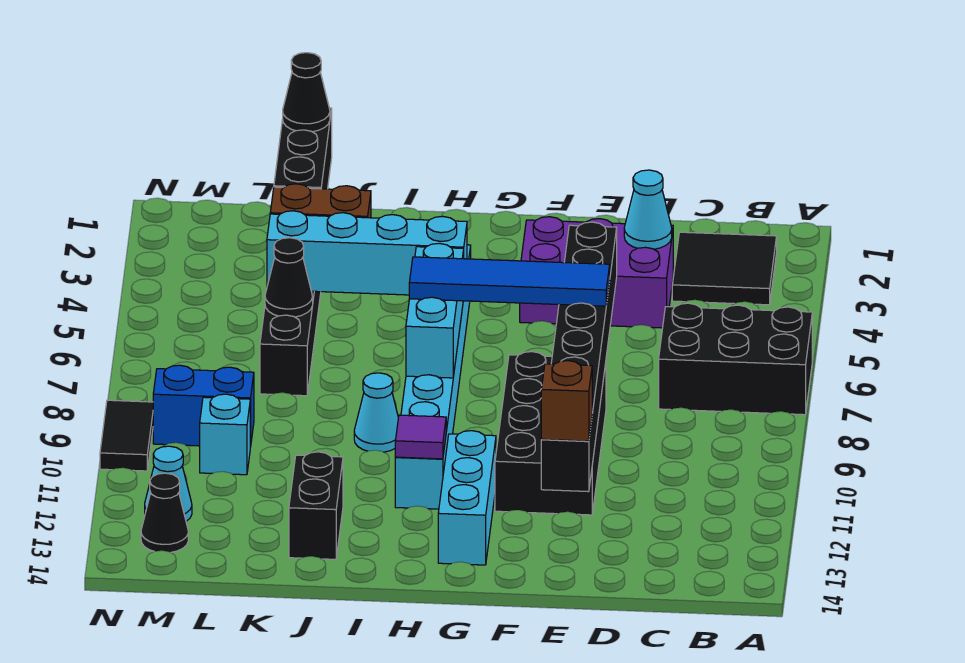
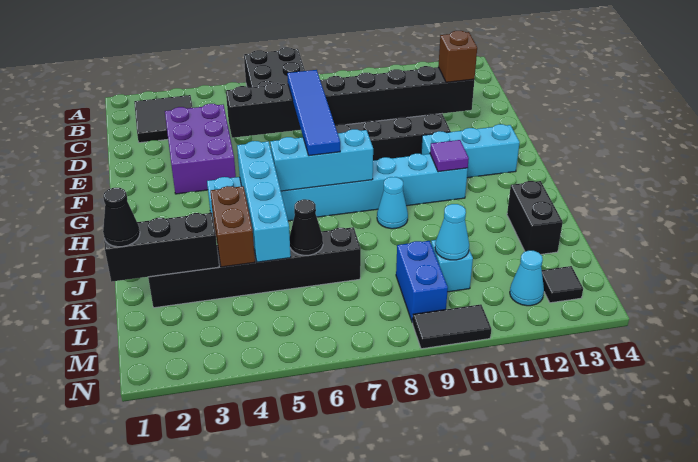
cyan cone D3 level 2 -> cyan cone L10 level 2
black brick J12:J13 level 1 -> black brick J13:K13 level 1
black cone M13 level 1 -> black tile M13 level 1

